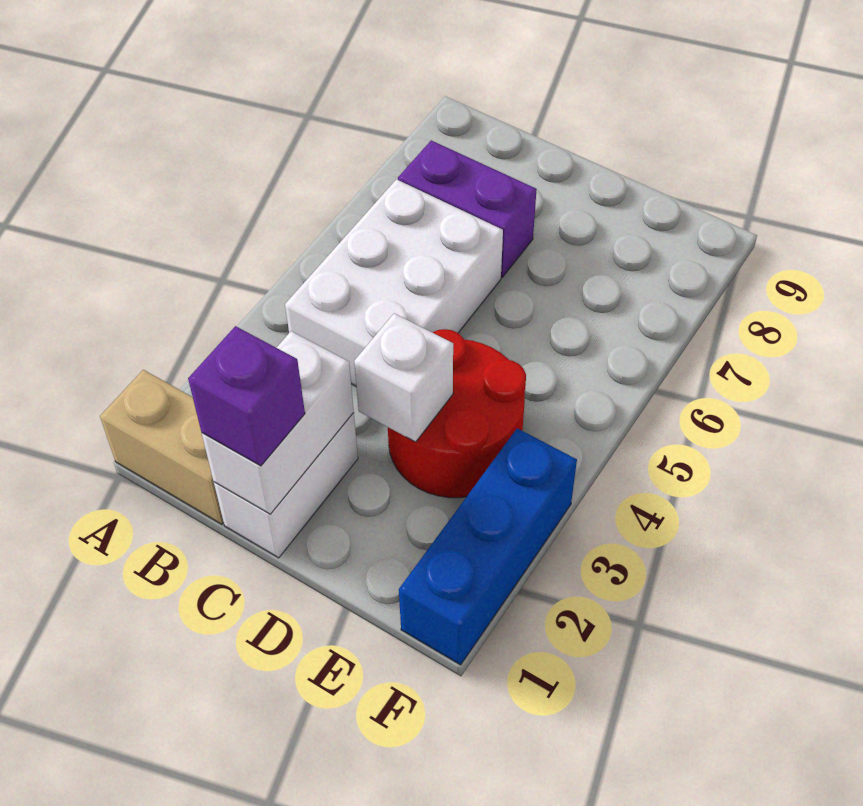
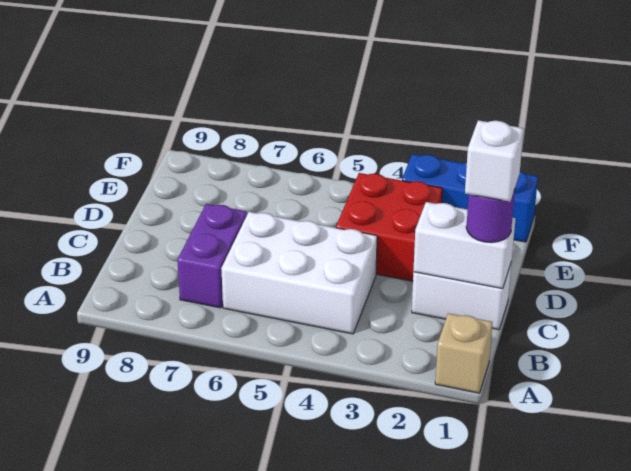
tan brick A1:B1 level 1 -> tan brick A1 level 1
purple brick C1 level 3 -> purple round brick C1 level 3
red round brick D3:E4 level 1 -> red brick D3:E4 level 1
white brick D3 level 2 -> white brick C1 level 4

